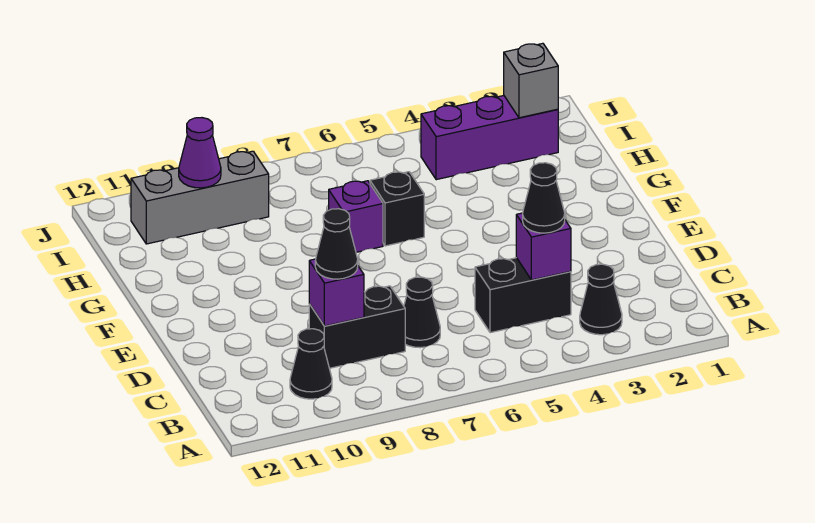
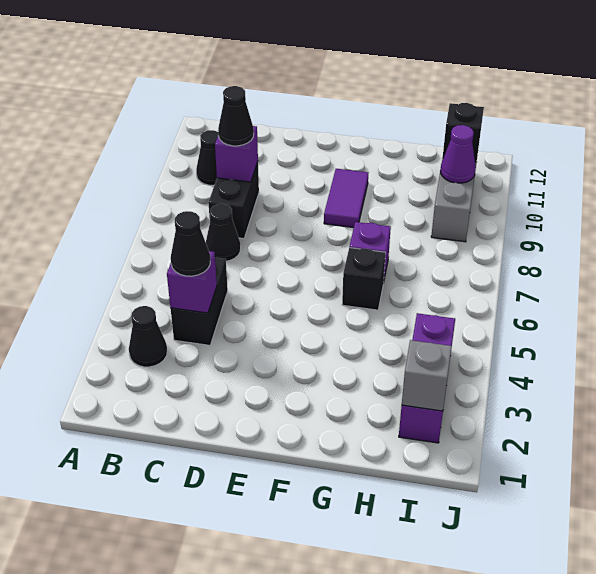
none -> purple tile F9:F10 level 1
none -> black brick I11 level 2

